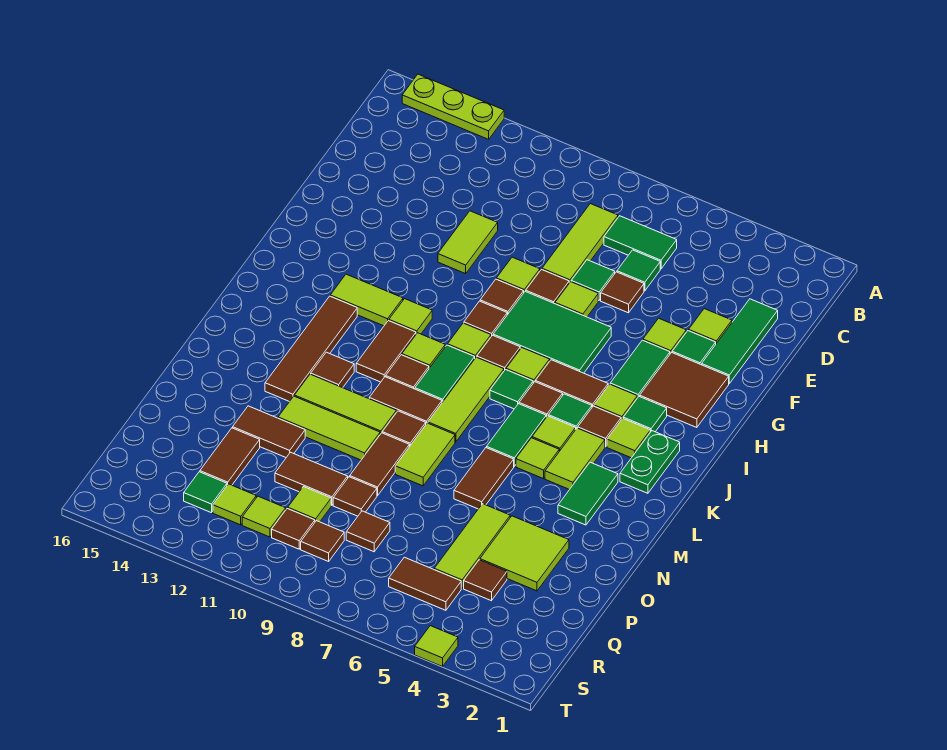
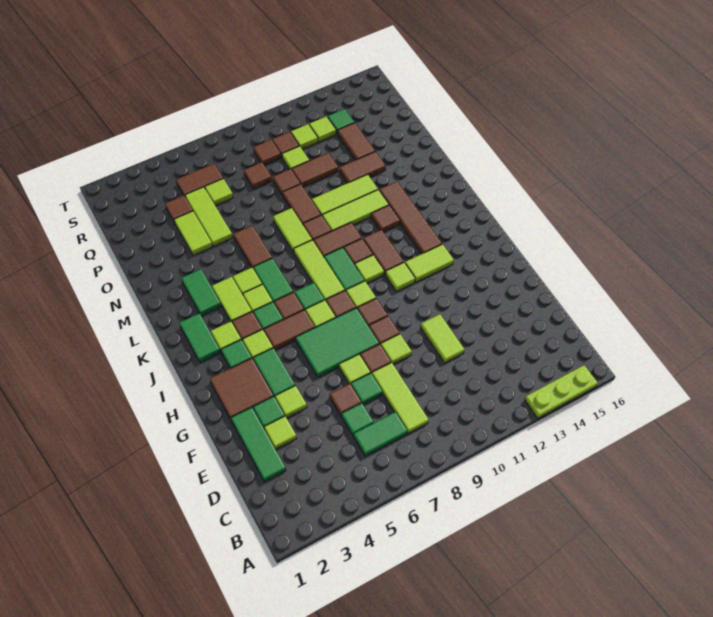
green plate J2:K2 level 1 -> green tile J2:K2 level 1
lime tile O3:P4 level 1 -> lime tile O4:P4 level 1
lime tile T4 level 1 -> lime tile Q6 level 1

